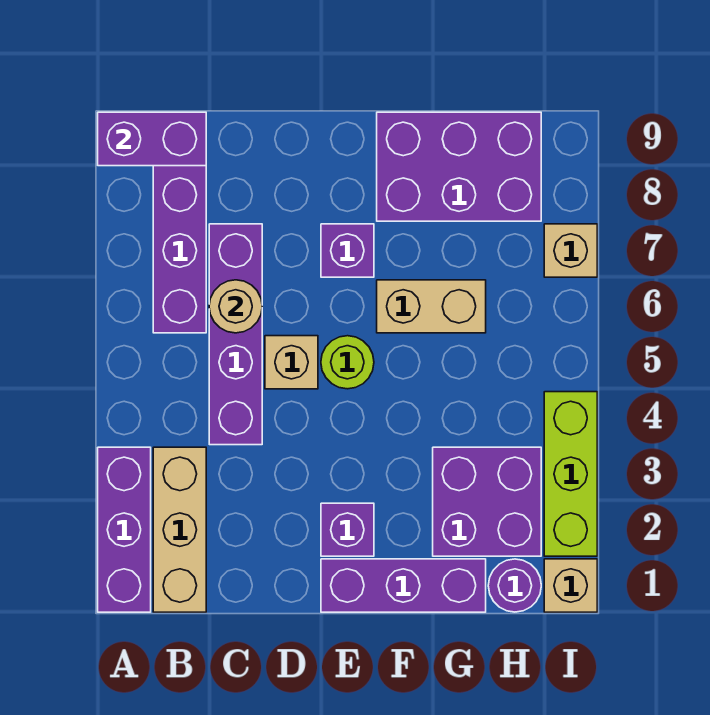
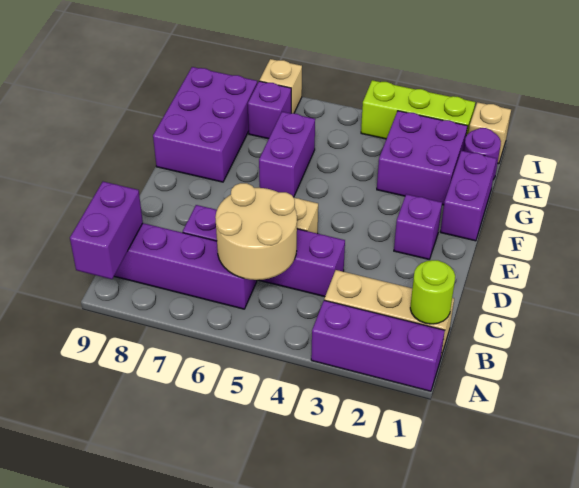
tan round brick C6 level 2 -> tan round brick B5:C6 level 2
purple brick E1:G1 level 1 -> purple brick F1:G1 level 1
lime round brick E5 level 1 -> lime round brick B1 level 2
purple brick E7 level 1 -> purple brick H7 level 1
tan brick F6:G6 level 1 -> purple brick F6:G6 level 1

